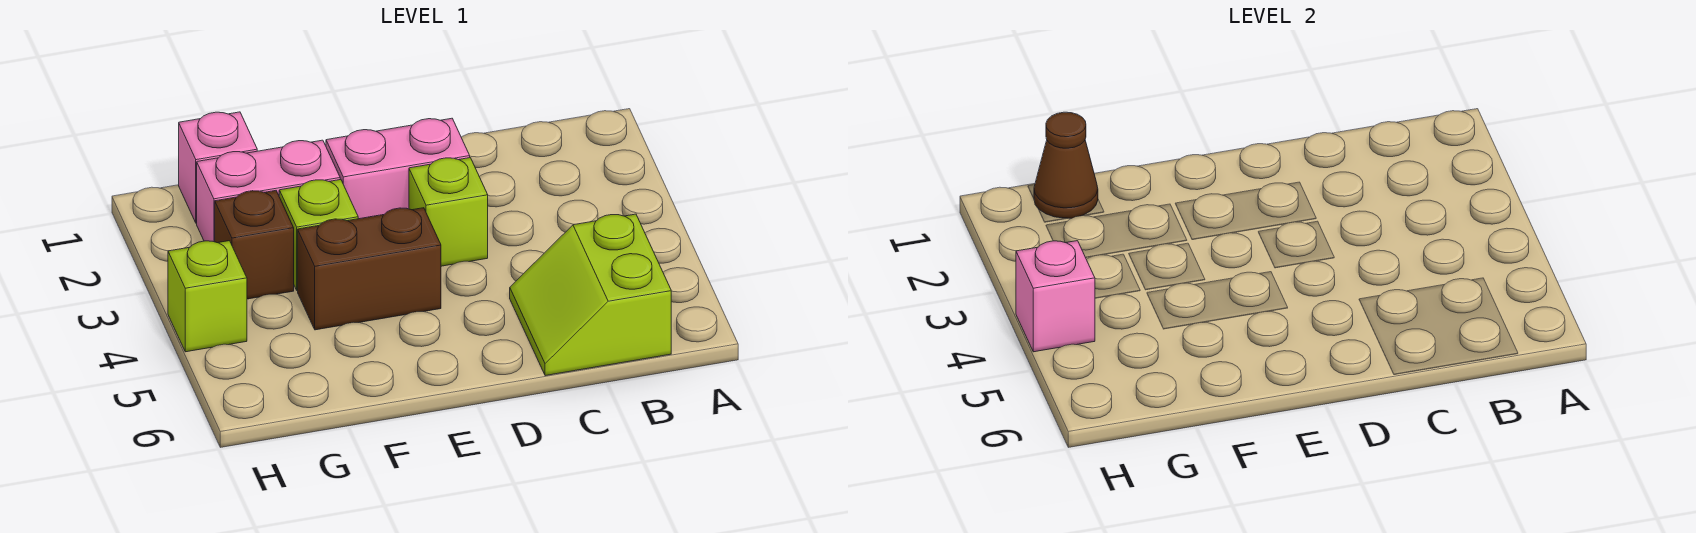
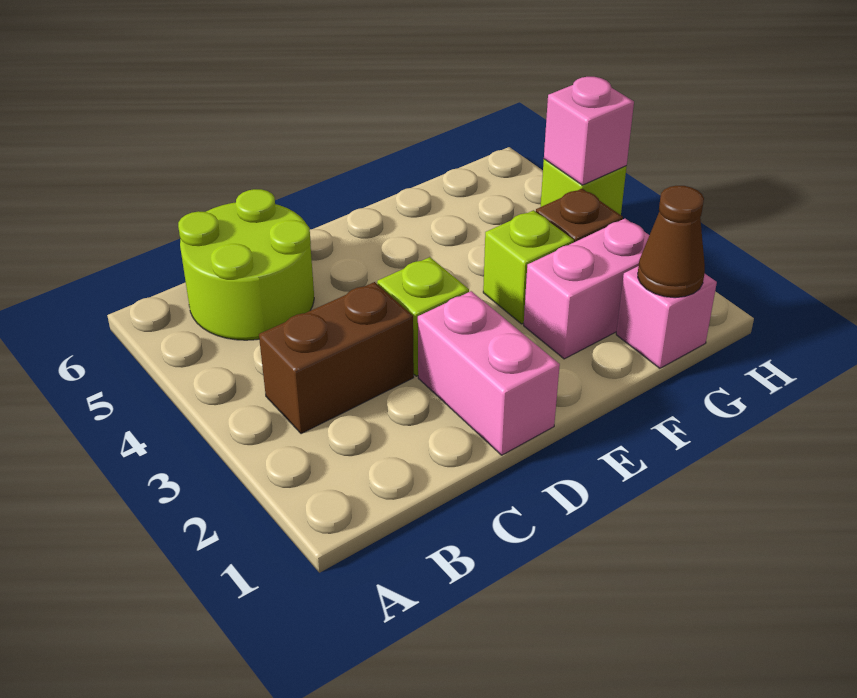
lime slope B5:C6 level 1 top B -> lime round brick B5:C6 level 1
pink brick D2:E2 level 1 -> pink brick D1:D2 level 1
brown brick E4:F4 level 1 -> brown brick B3:C3 level 1

